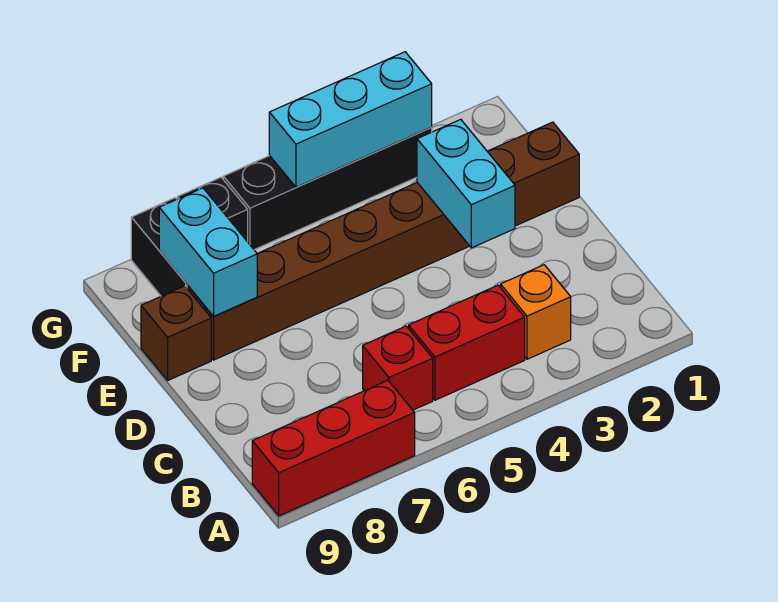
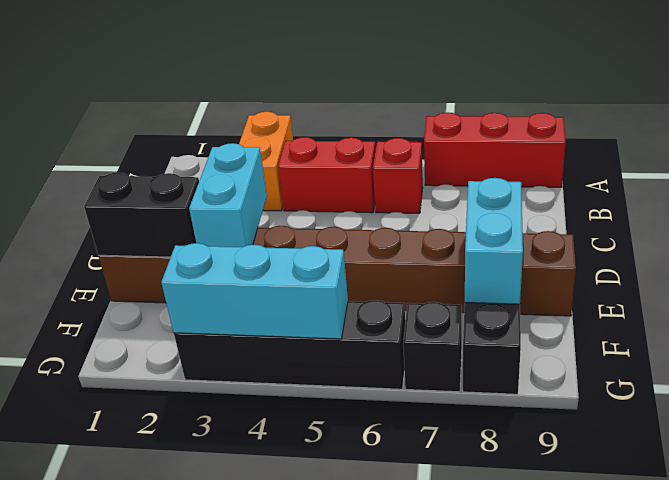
orange brick B3 level 1 -> orange brick A3:B3 level 1
none -> black brick E1:E2 level 2

